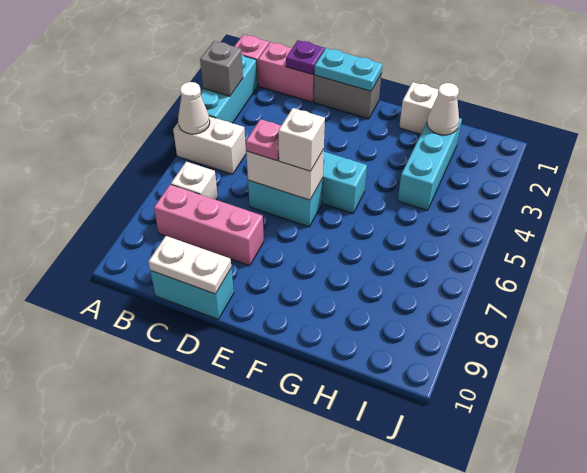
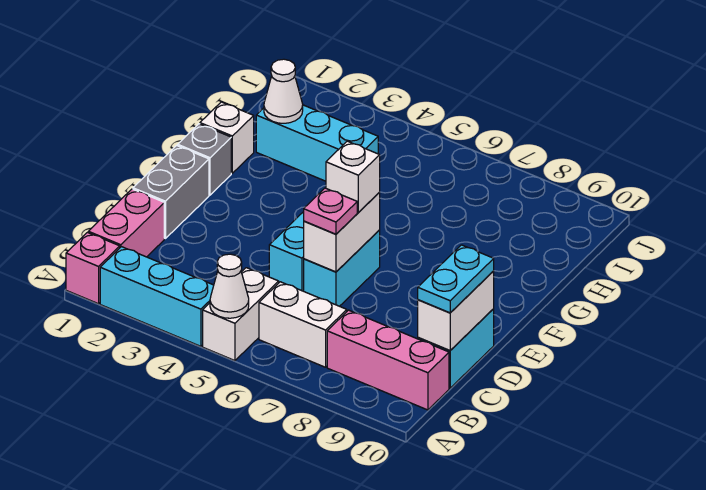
grey brick A3 level 2 -> grey brick F1 level 1
white brick B7 level 1 -> white brick B6:B7 level 1
pink brick B8:D8 level 1 -> pink brick B8:B10 level 1
purple plate C1 level 2 -> none
white plate C10:D10 level 2 -> white brick C10:D10 level 2
cyan plate D1:E1 level 2 -> cyan plate C10:D10 level 3

